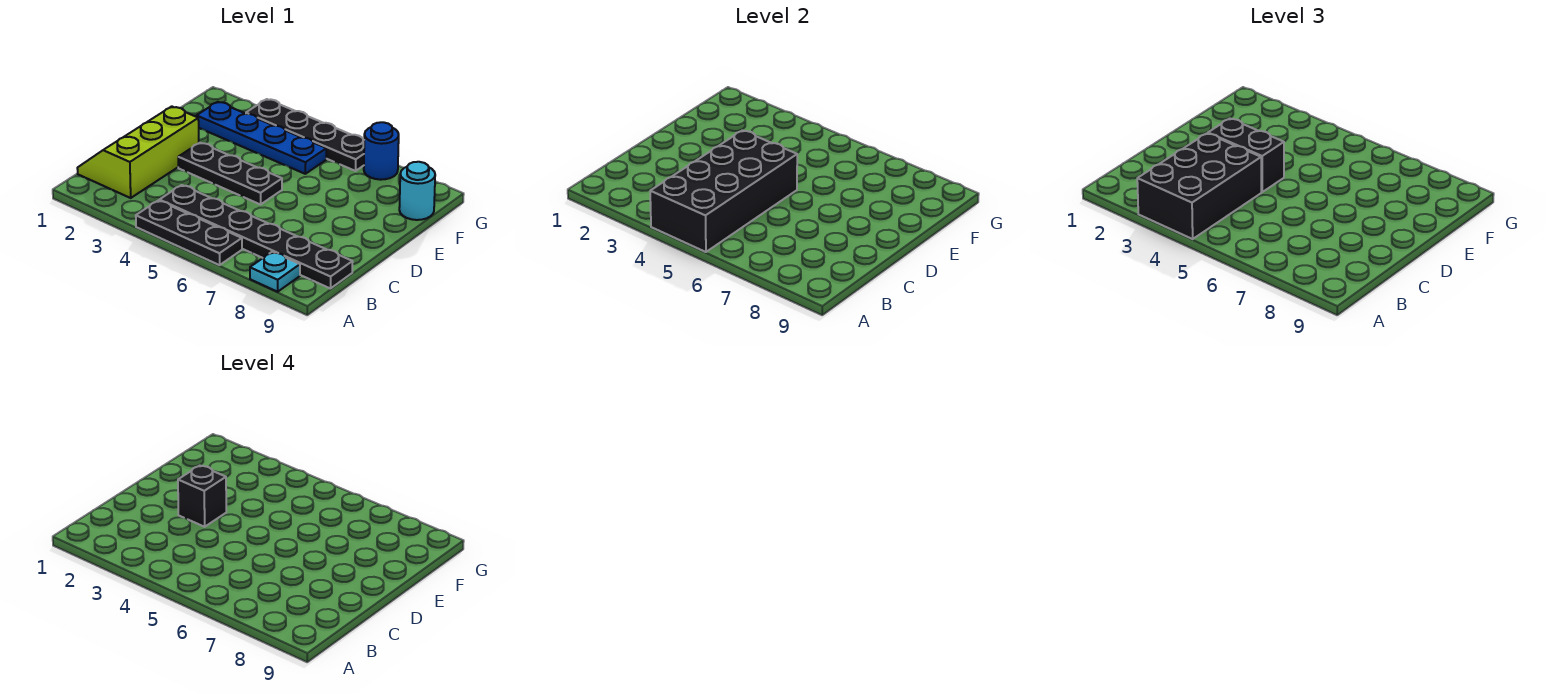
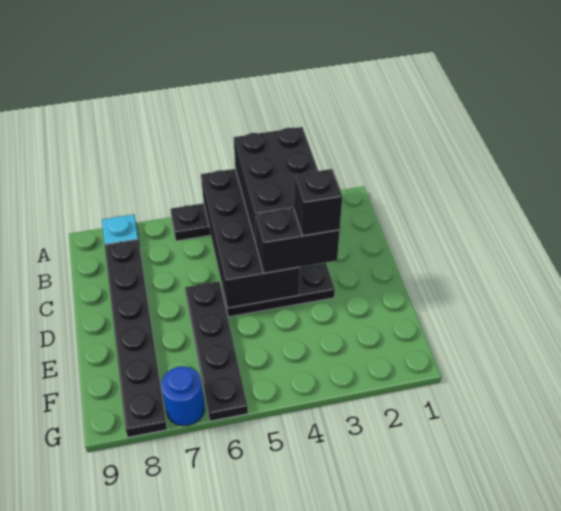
lime slope B1:D2 level 1 top 2 -> none
black plate B4:B9 level 1 -> black plate B8:G8 level 1
blue plate F2:F5 level 1 -> none
cyan round brick F9 level 1 -> none
black plate G3:G6 level 1 -> black plate D6:G6 level 1

